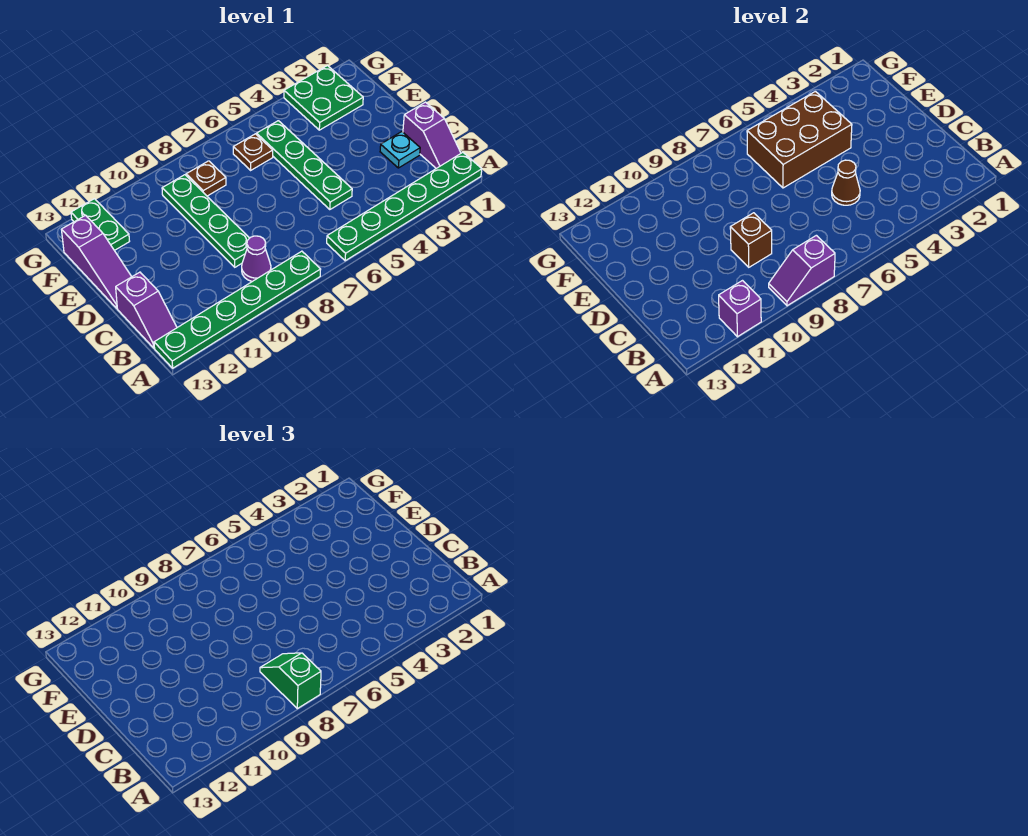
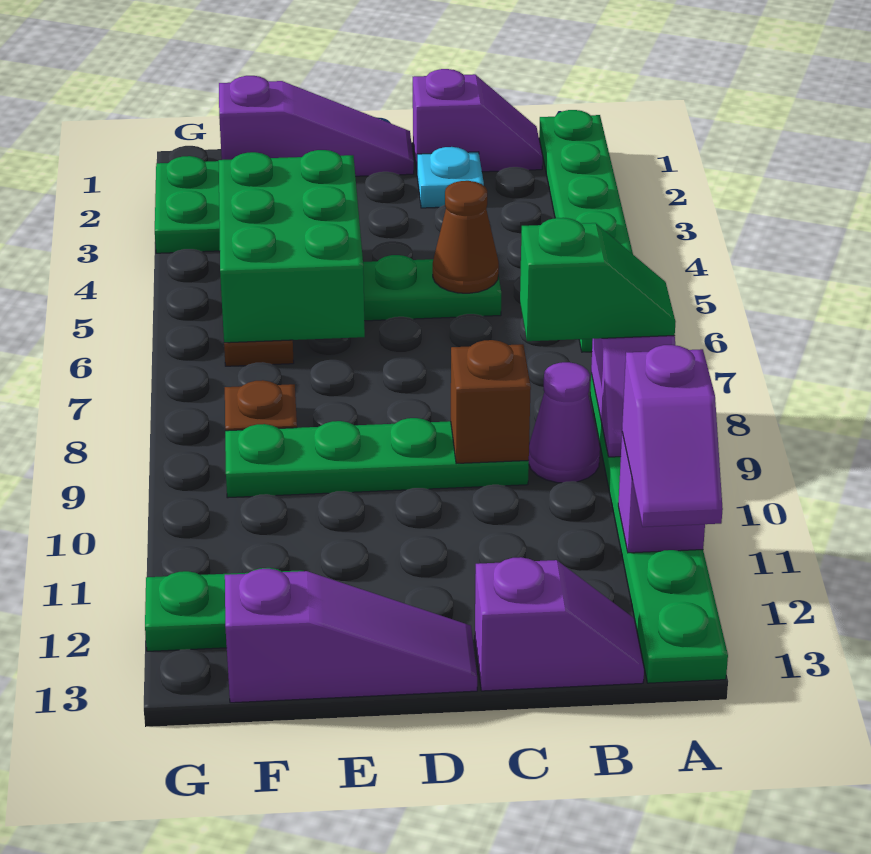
green slope A8:B8 level 3 top A -> green slope A8:B8 level 3 top B
none -> purple slope A11:A12 level 3 top 11
none -> purple slope D1:F1 level 1 top F
brown brick E4:F6 level 2 -> green brick E4:F6 level 2

